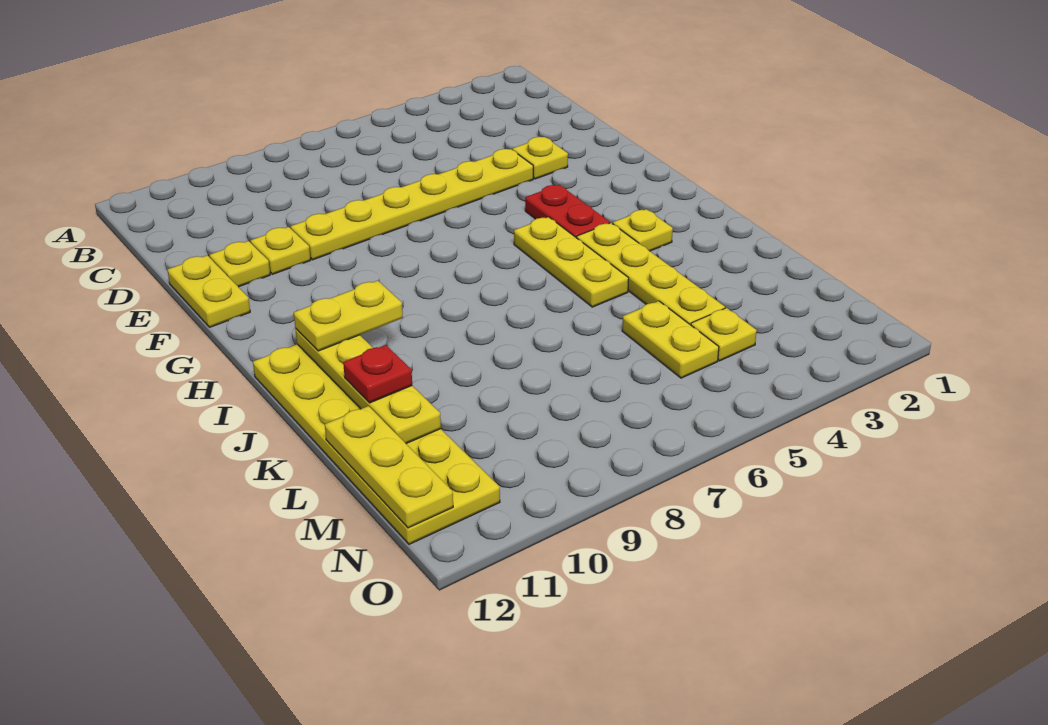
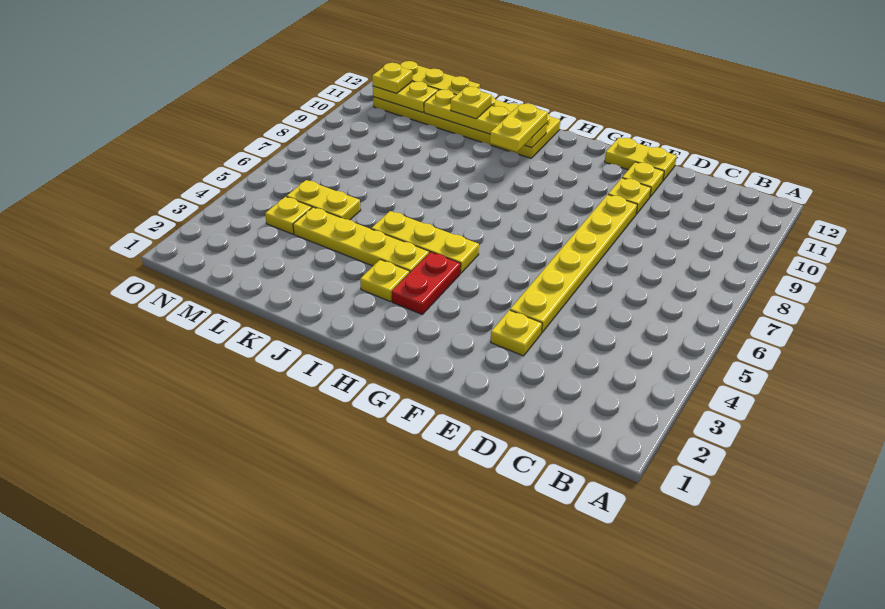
red plate G4:H4 level 1 -> red plate H3:H4 level 1
red plate K11 level 3 -> yellow plate K11 level 3
none -> yellow plate M11:N11 level 2
none -> yellow plate N11 level 3

